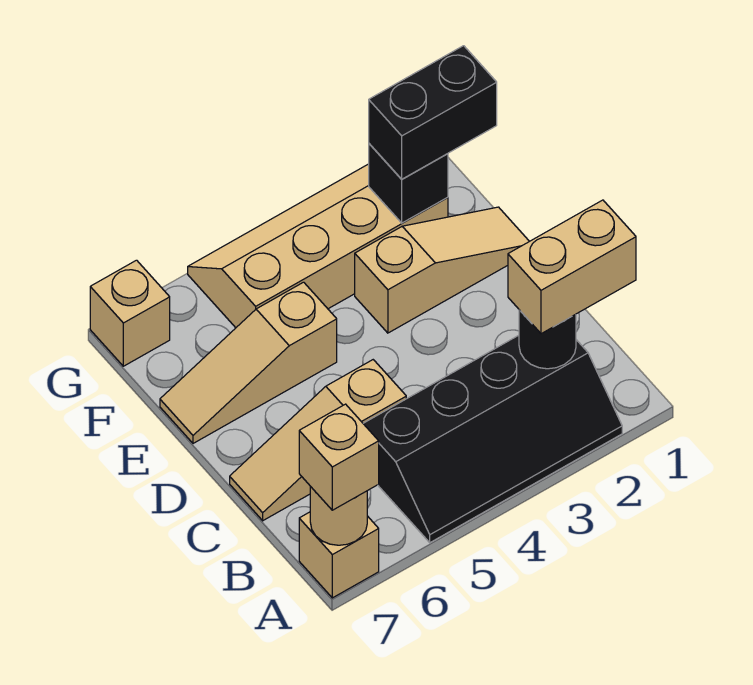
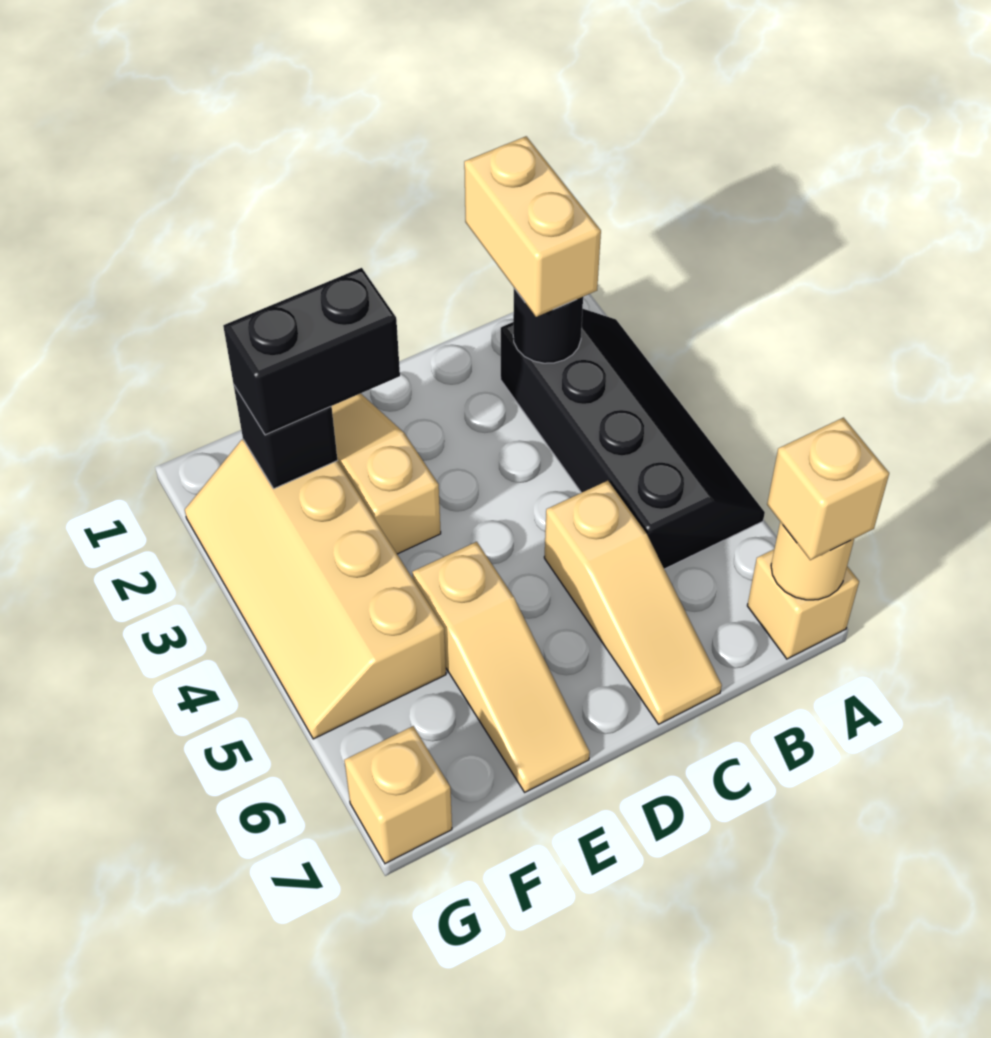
black brick F1:F2 level 3 -> black brick E2:F2 level 3

